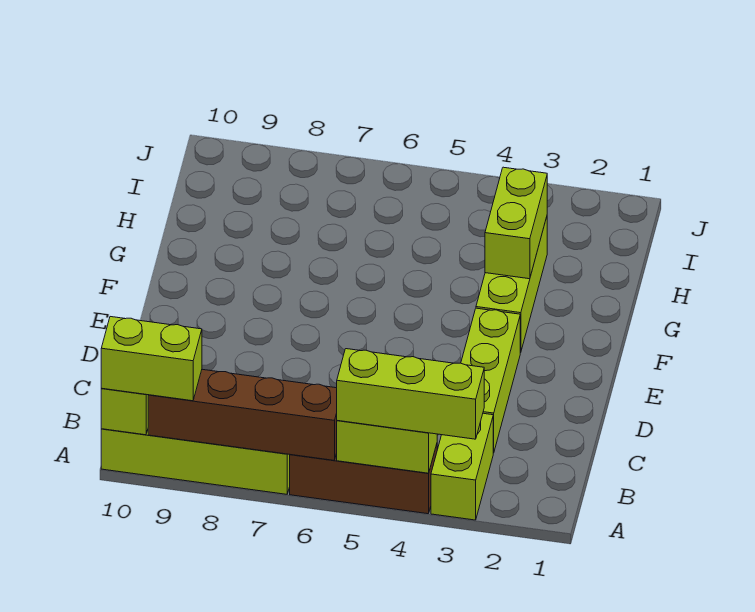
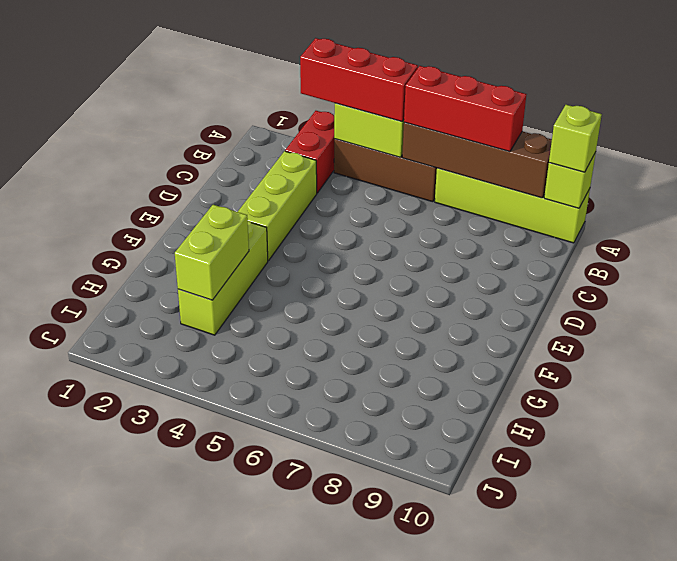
lime brick A3:B3 level 1 -> red brick A3:B3 level 1
lime brick A3:A5 level 3 -> red brick A3:A5 level 3
none -> red brick A6:A8 level 3
lime brick A9:A10 level 3 -> lime brick A10 level 3

